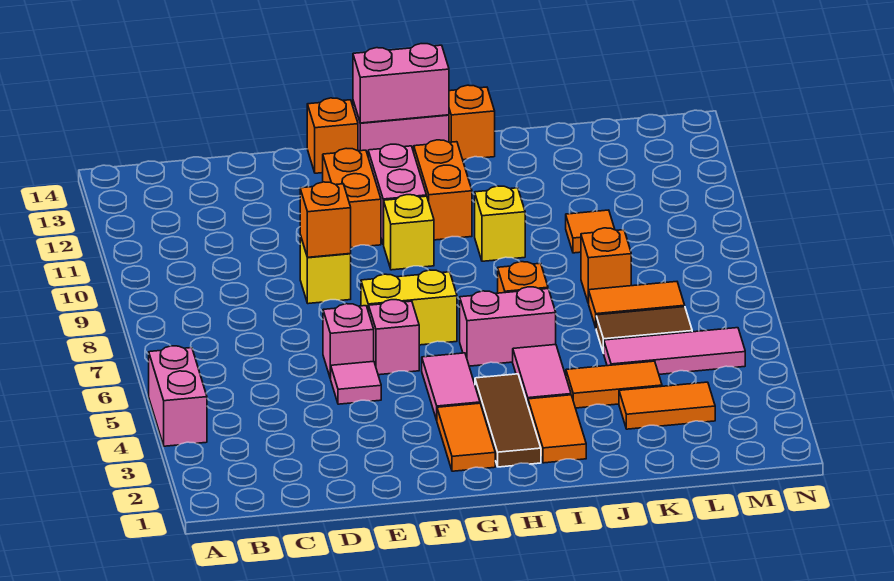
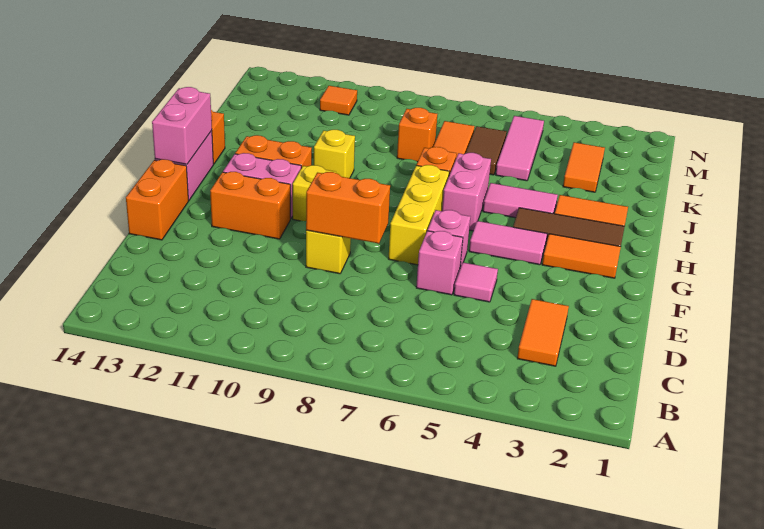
pink brick A4:A5 level 1 -> none
orange brick E9 level 2 -> orange brick E8:E9 level 2
yellow brick F7:G7 level 1 -> yellow brick F7:H7 level 1
orange brick F14 level 1 -> orange brick E14:F14 level 1
orange tile J4:K4 level 1 -> orange tile C3:D3 level 1
orange tile K10 level 1 -> orange tile M11 level 1

